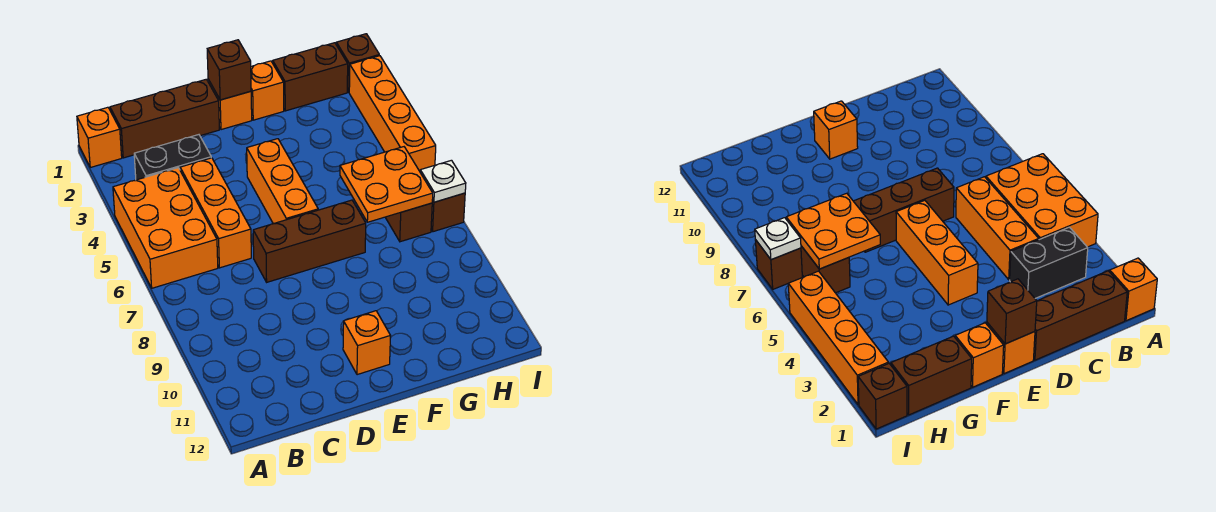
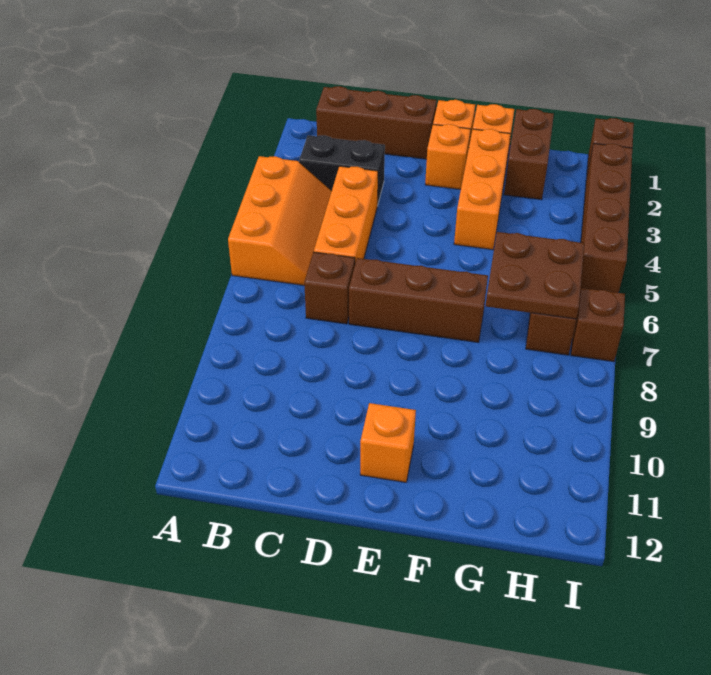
orange brick A1 level 1 -> orange brick E2 level 1
orange brick A4:B6 level 1 -> orange slope A4:B6 level 1 top A
brown brick E1 level 2 -> brown brick C7 level 1
orange brick E4:E6 level 1 -> orange brick F2:F4 level 1
brown brick G1:H1 level 1 -> brown brick G1:G2 level 1
orange plate G6:H7 level 2 -> brown plate G6:H7 level 2
orange brick I2:I5 level 1 -> brown brick I2:I5 level 1
white plate I7 level 2 -> none

